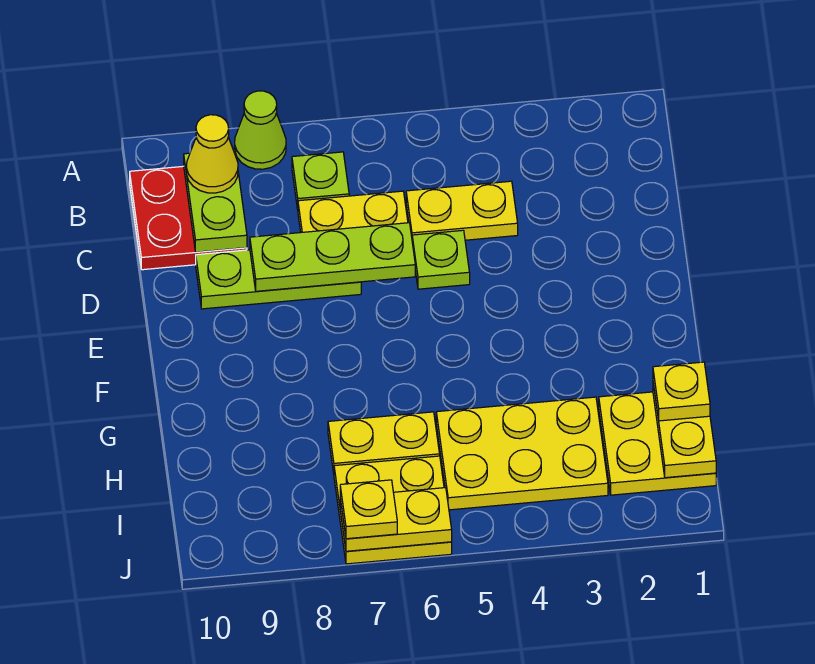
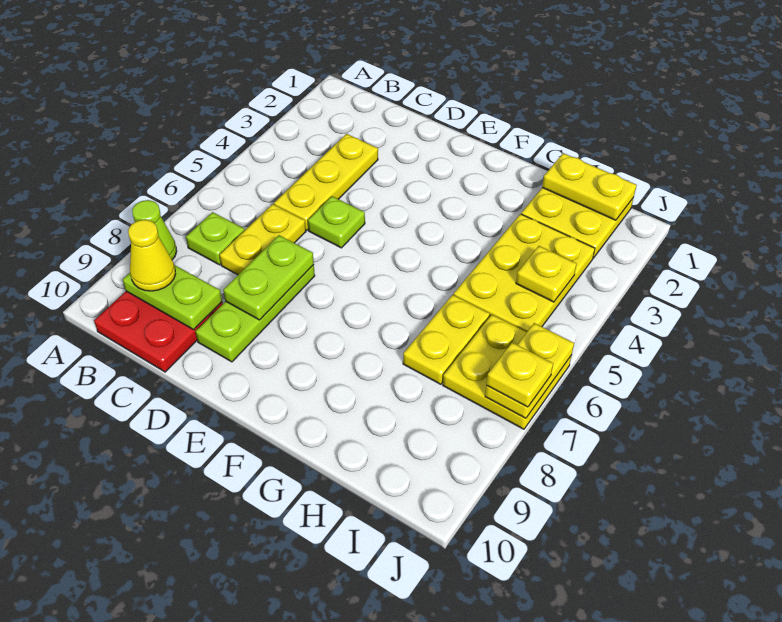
yellow plate C4:C5 level 1 -> yellow plate C3:C5 level 1
lime plate D6:D8 level 2 -> lime plate D7:D8 level 2
yellow plate H1 level 3 -> yellow plate I4 level 2

